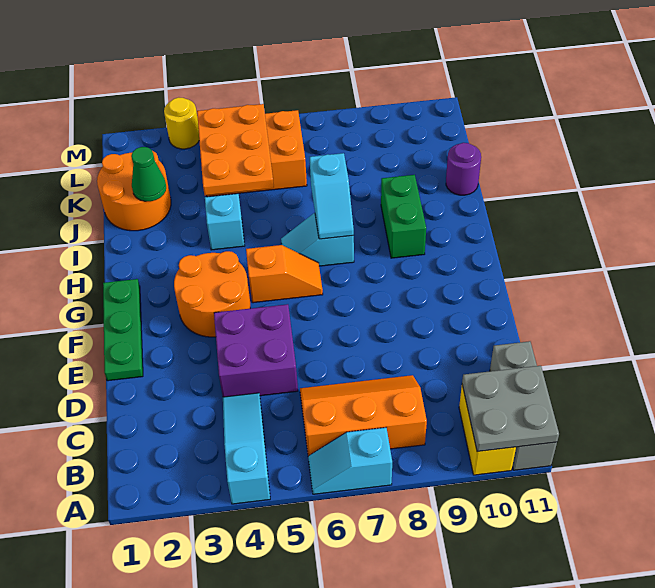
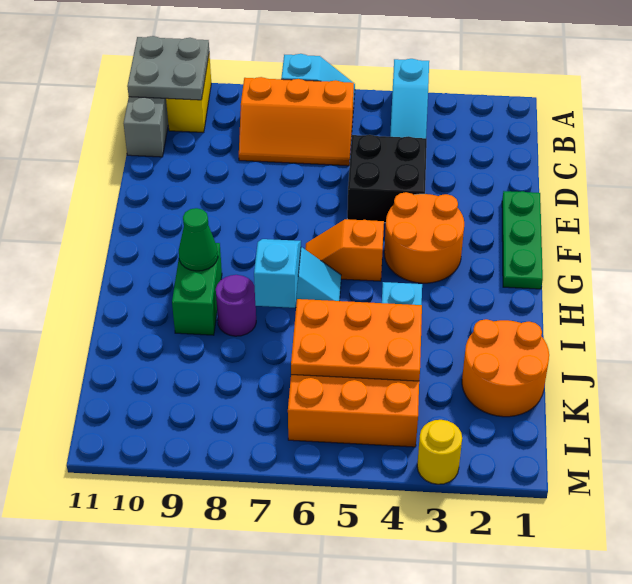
purple brick D4:E5 level 1 -> black brick D4:E5 level 1
green cone J2 level 2 -> green cone H9 level 2
orange plate J4:L5 level 2 -> orange plate J4:K6 level 2
purple round brick J11 level 1 -> purple round brick I8 level 1

